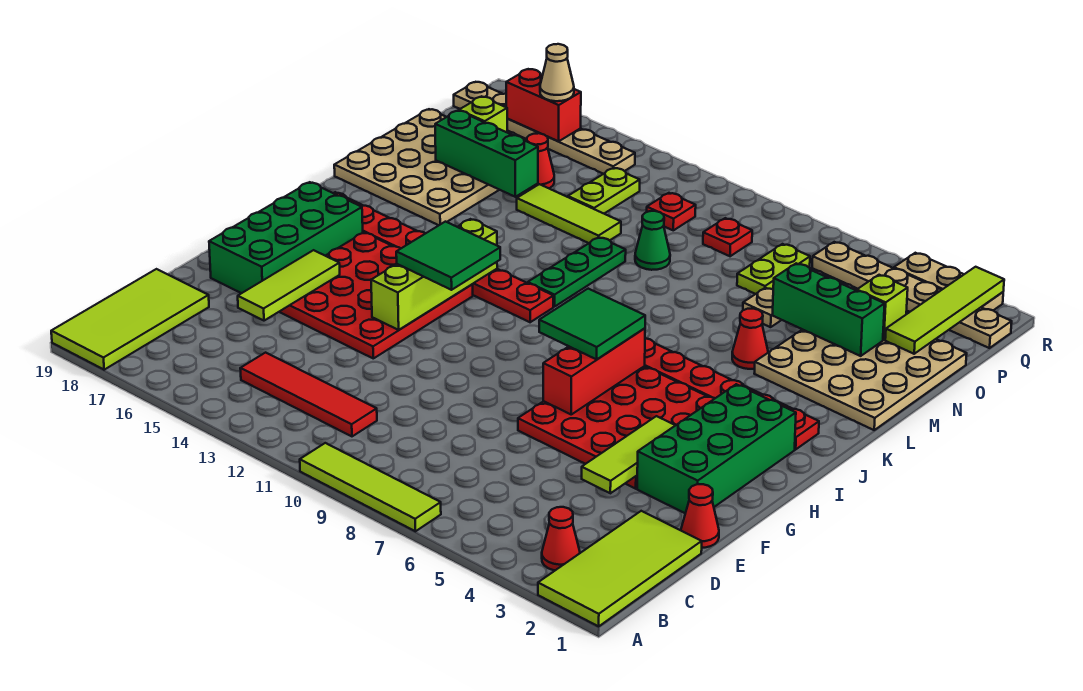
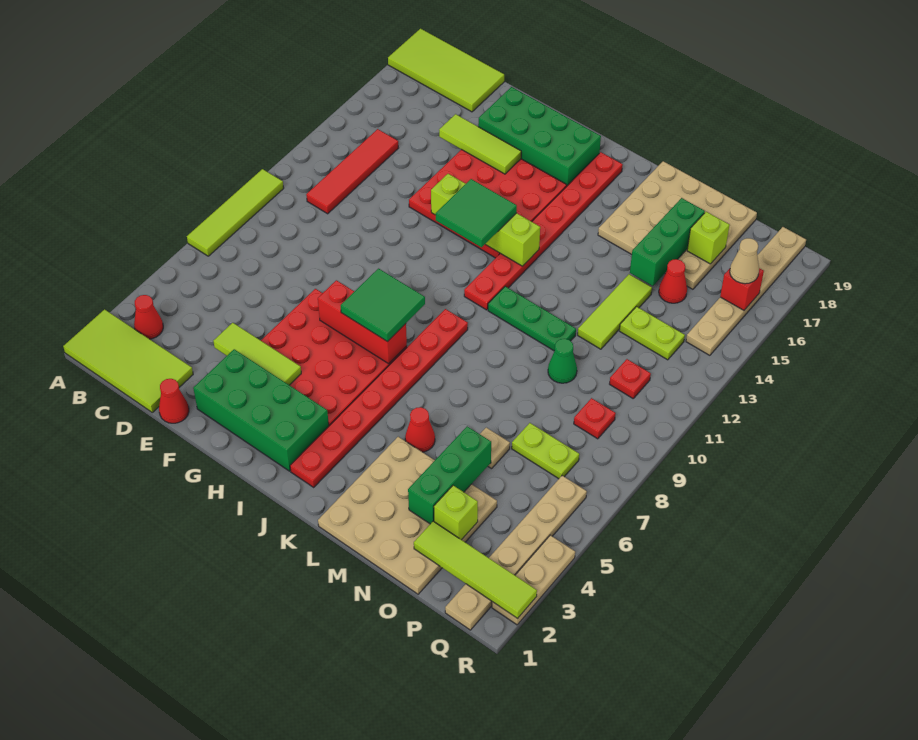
red brick Q16:Q17 level 2 -> red brick Q16 level 2

